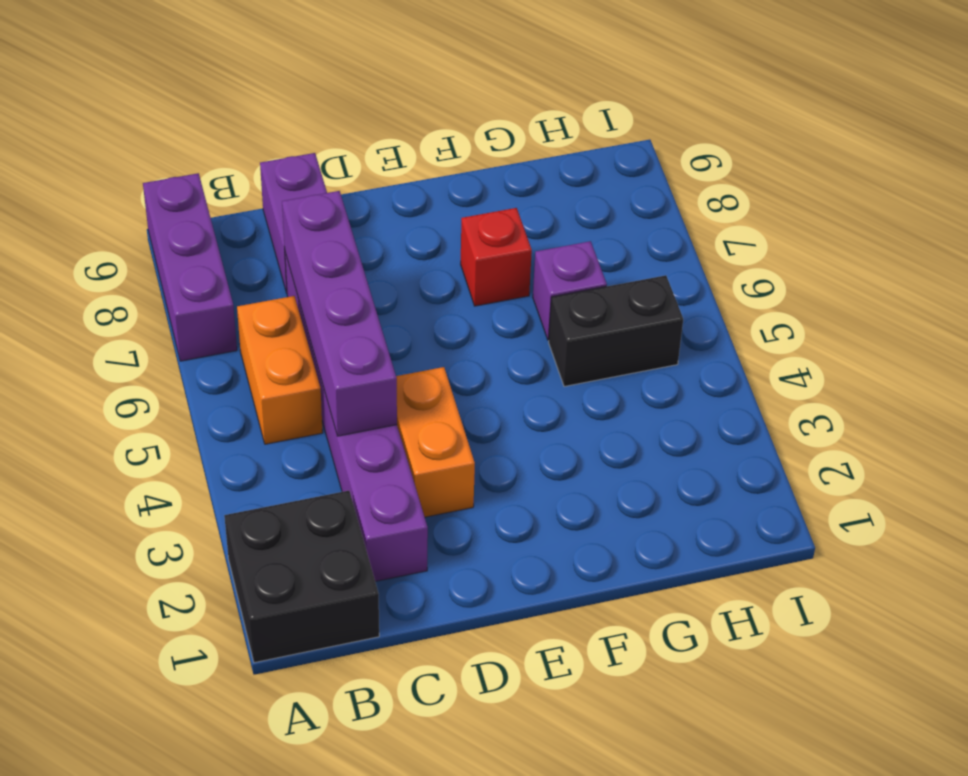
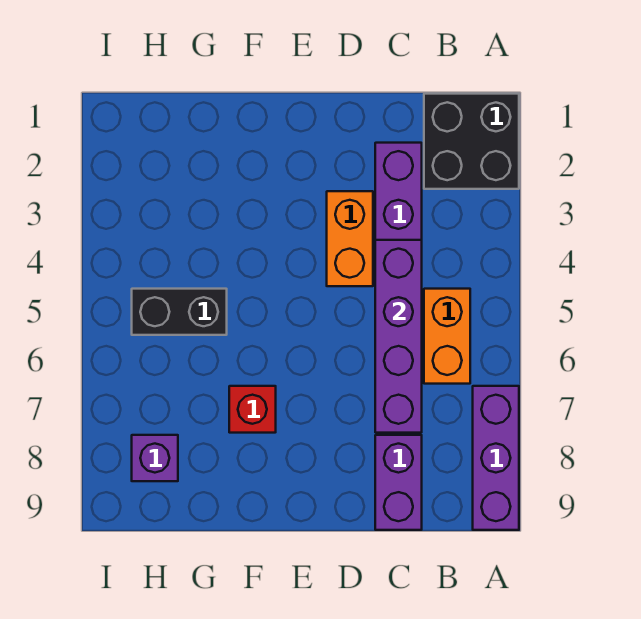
purple brick G6 level 1 -> purple brick H8 level 1

